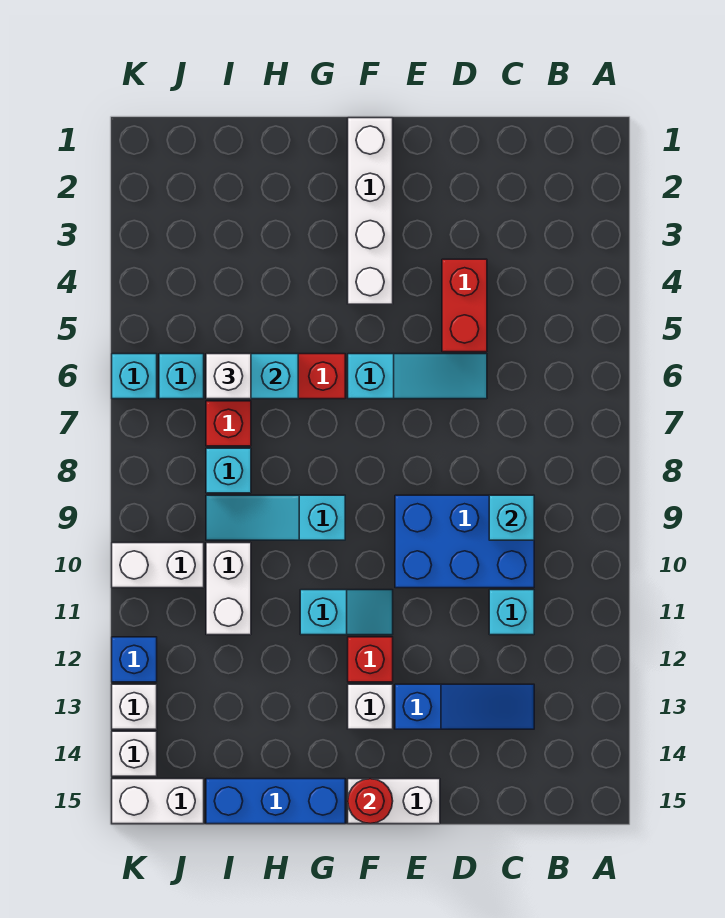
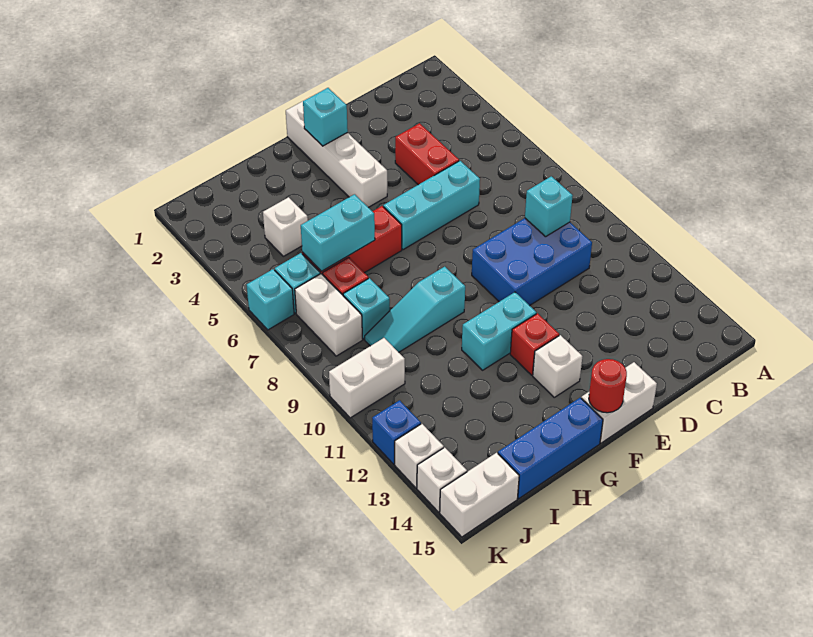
cyan brick C11 level 1 -> cyan brick F2 level 2
blue slope C13:E13 level 1 top E -> none
cyan slope D6:F6 level 1 top F -> cyan brick D6:F6 level 1
cyan slope F11:G11 level 1 top G -> cyan brick F11:G11 level 1
white brick I6 level 3 -> white brick I4 level 1
white brick I10:I11 level 1 -> white brick J7:J8 level 1

